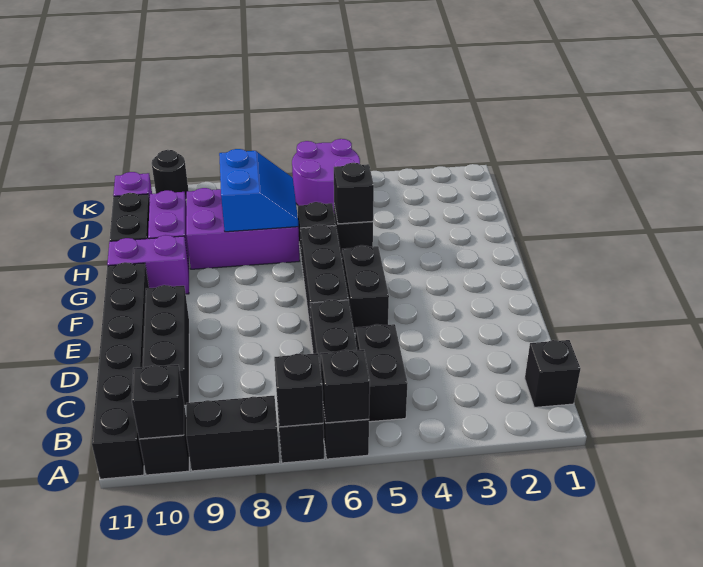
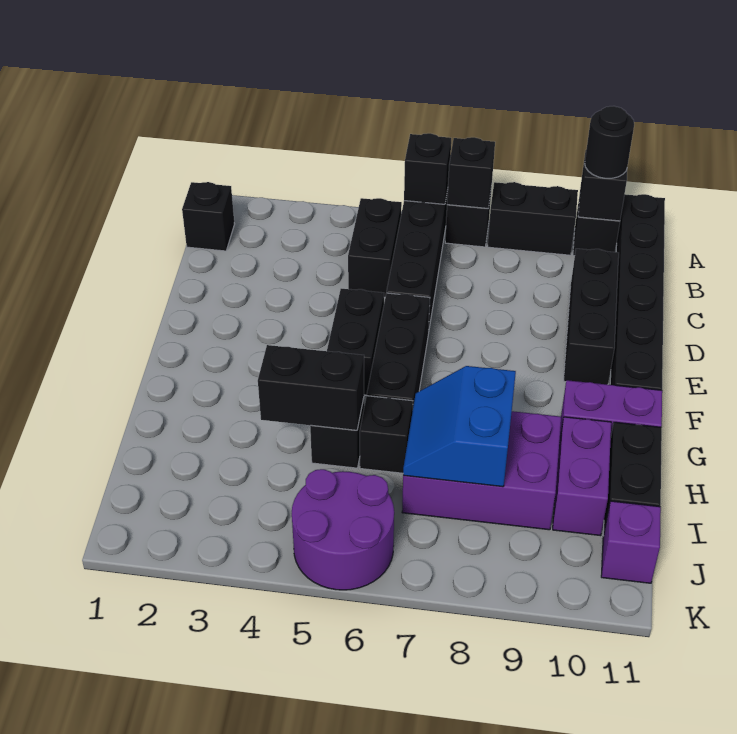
black brick H5 level 2 -> black brick H4:H5 level 2
black round brick K10 level 1 -> black round brick A10 level 3

